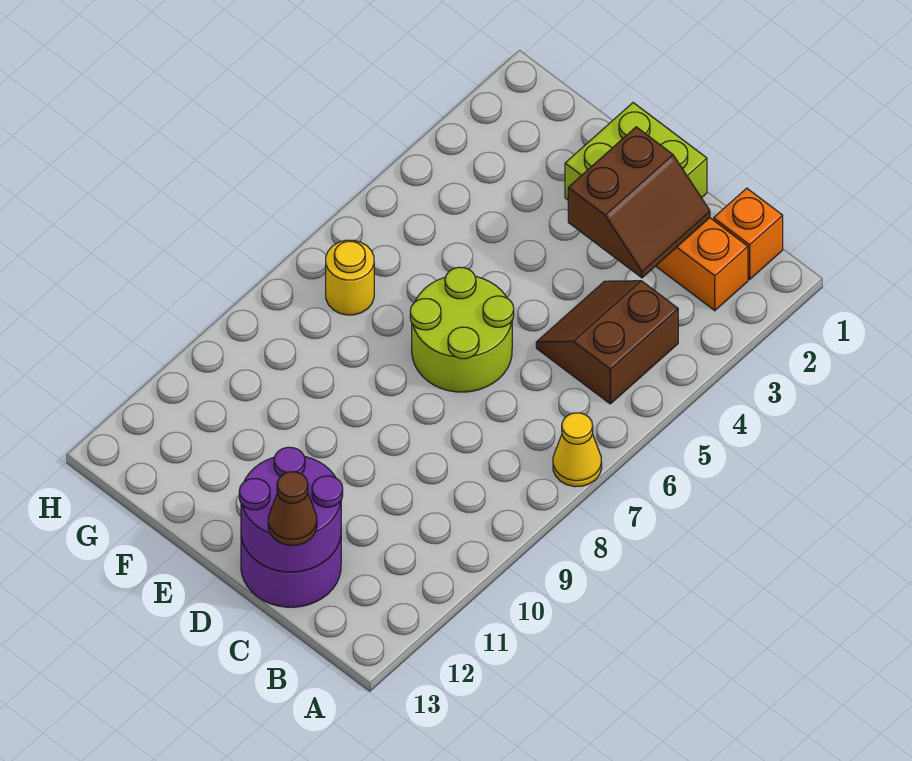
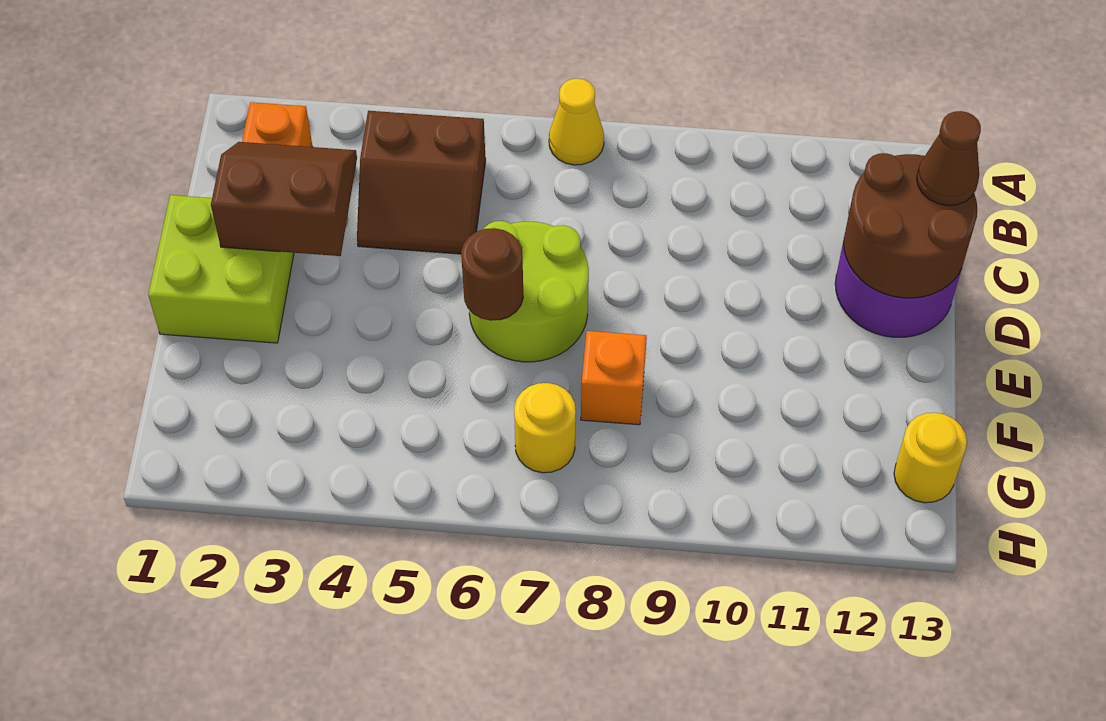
orange brick B1 level 1 -> orange brick F8 level 1
purple round brick C12:D13 level 2 -> brown round brick C12:D13 level 2
none -> brown round brick E6 level 2
none -> yellow round brick G13 level 1

